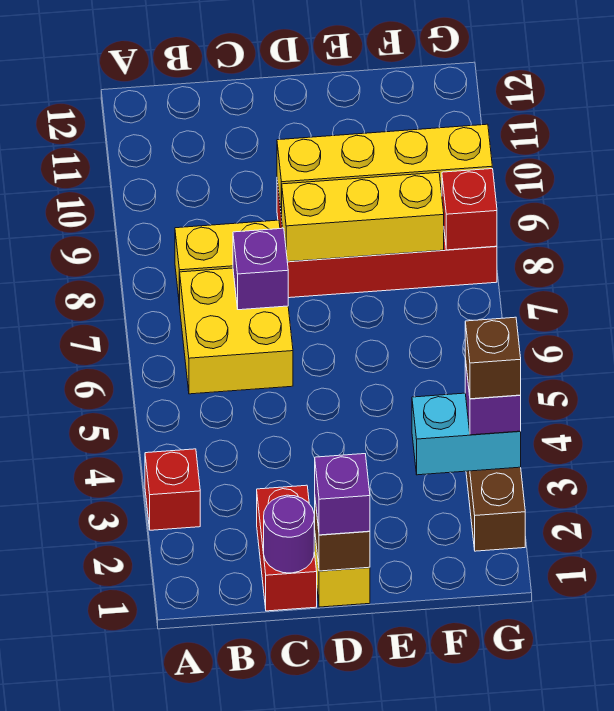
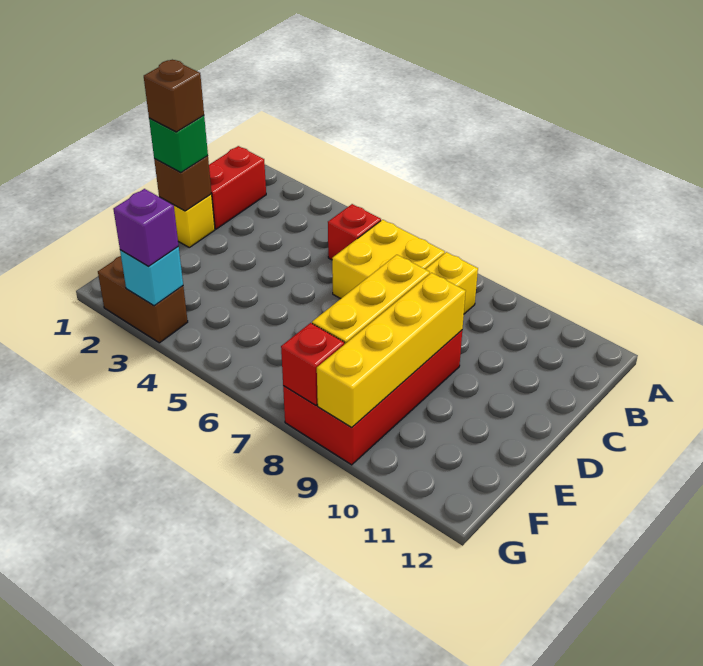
red brick A3 level 1 -> red brick B5 level 1
red brick C1:C2 level 1 -> red brick B1:C1 level 1
purple round brick C1 level 2 -> none
purple brick C7 level 2 -> none
purple brick D1 level 3 -> green brick D1 level 3
cyan brick F3:G3 level 2 -> cyan brick G3 level 2
brown brick G3 level 4 -> brown brick D1 level 4

